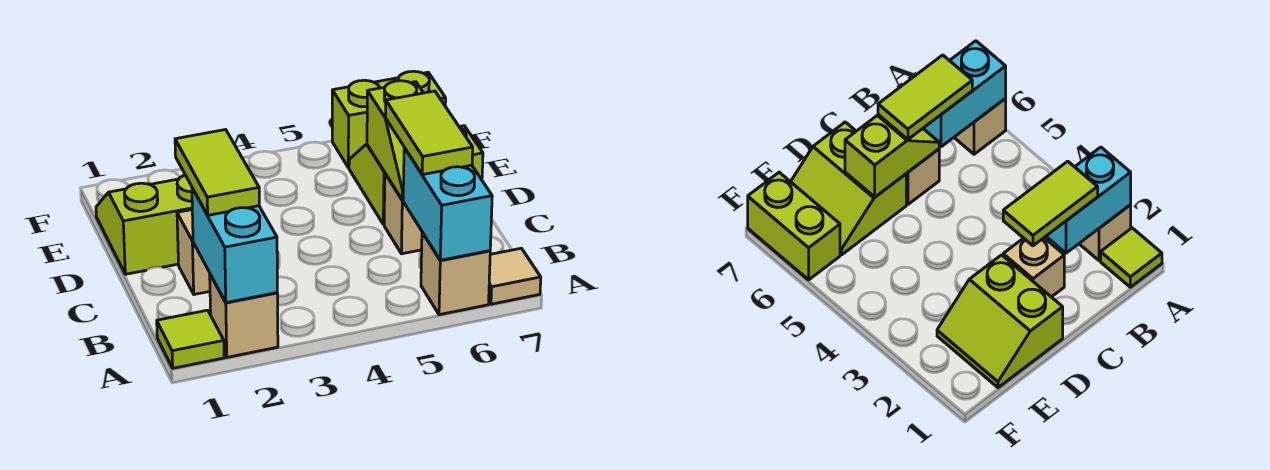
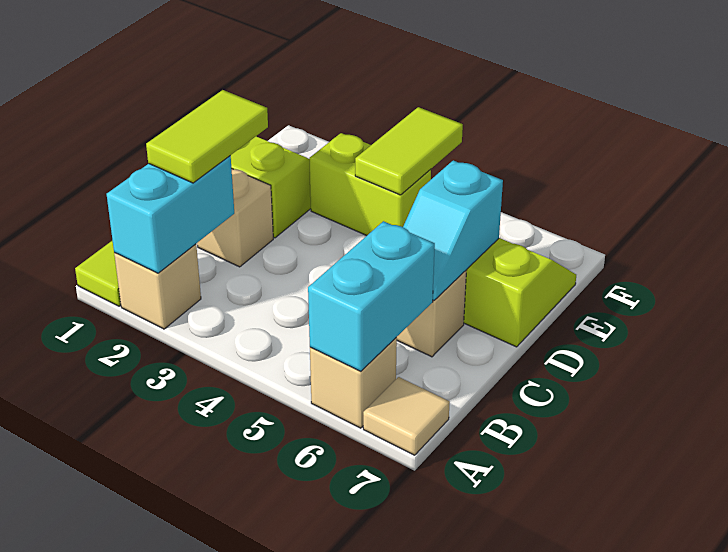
lime tile B6:C6 level 3 -> lime tile E4:F4 level 2
lime slope C6:D6 level 2 top D -> cyan slope C6:D6 level 2 top D
lime brick F6:F7 level 1 -> lime brick E3:E4 level 1

